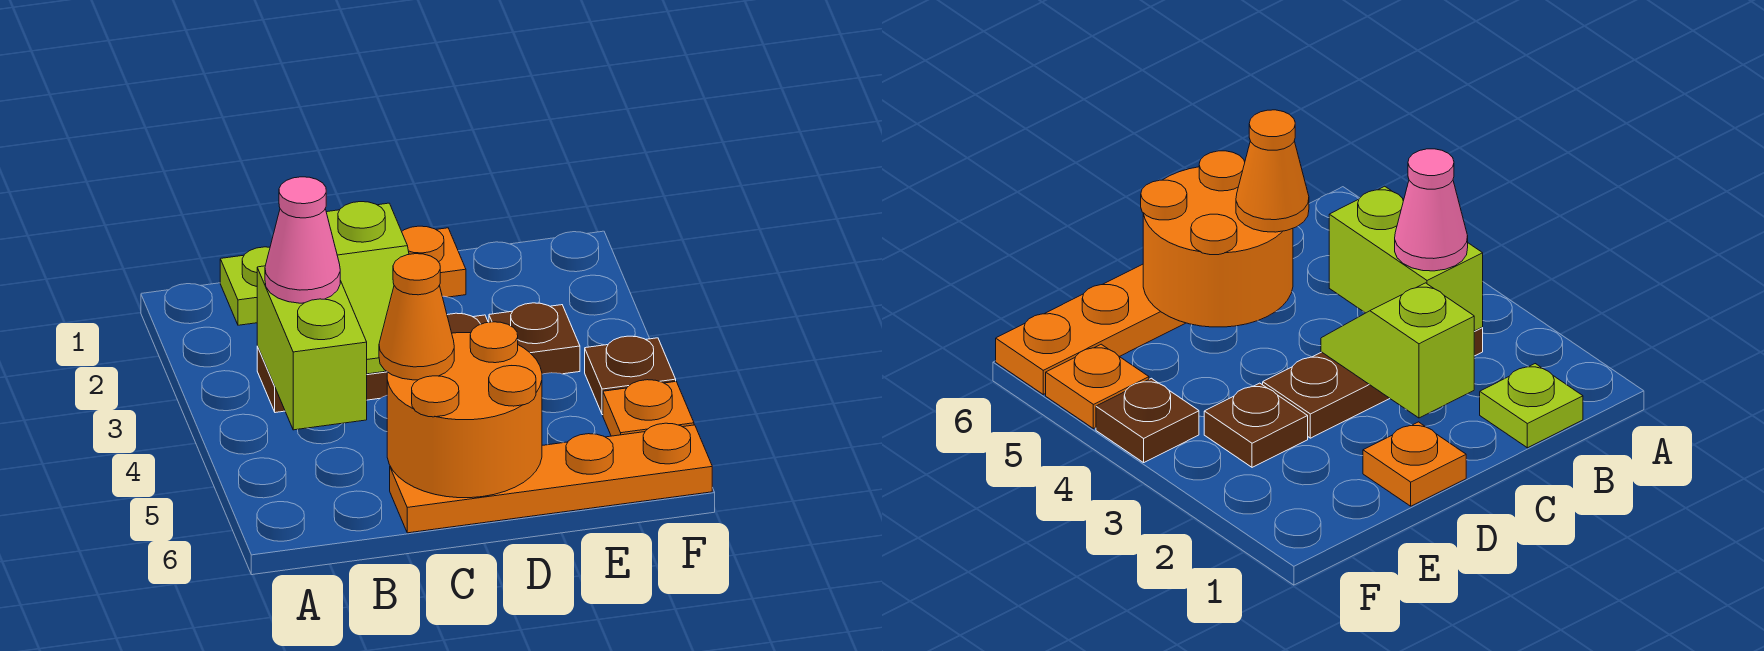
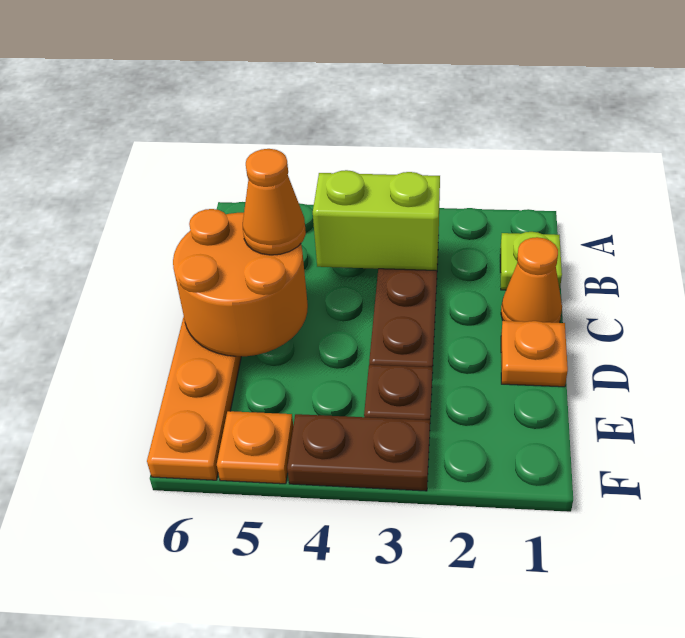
pink cone B3 level 3 -> none
none -> orange cone C1 level 1
lime slope C2:C3 level 2 top 2 -> none
brown plate F4 level 1 -> brown plate F3:F4 level 1

